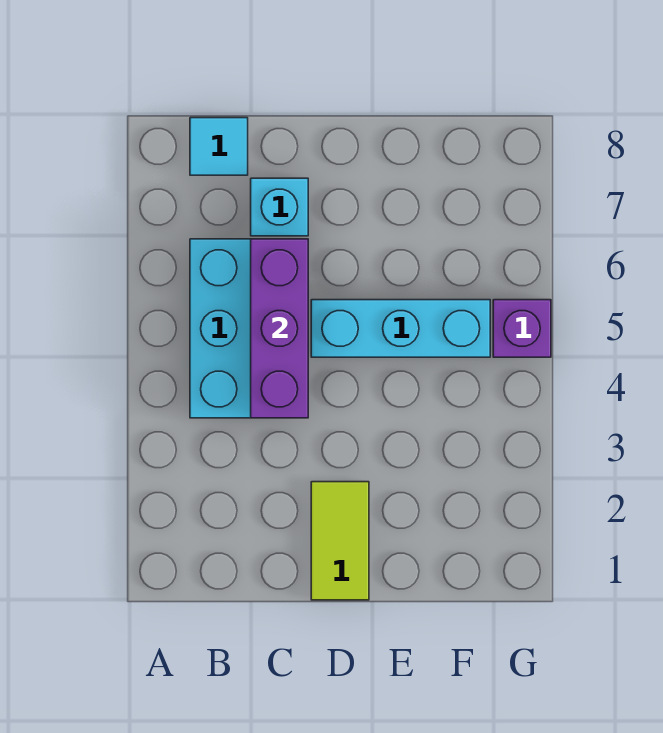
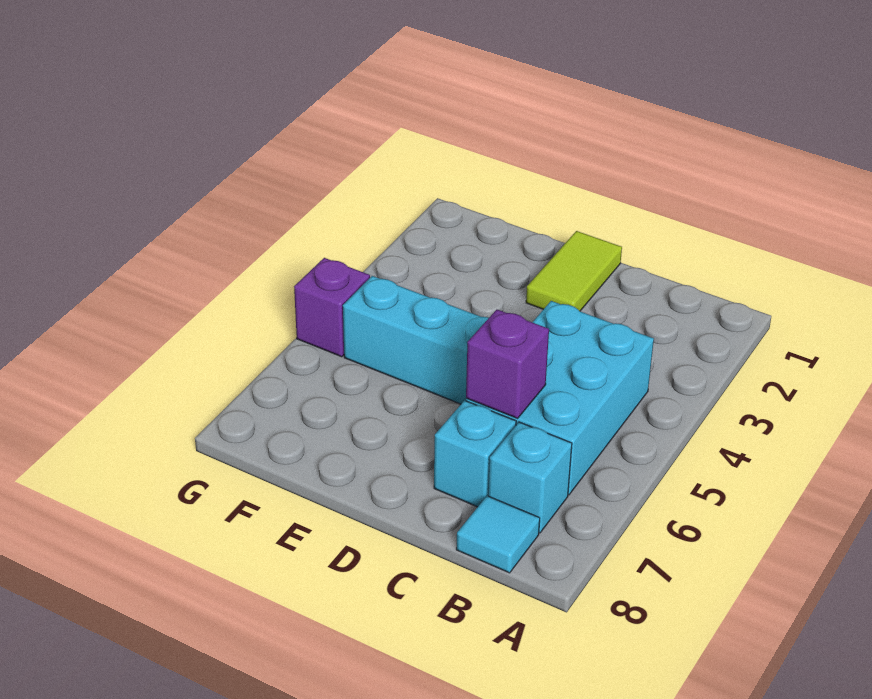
none -> cyan brick B7 level 1
purple brick C4:C6 level 2 -> purple brick C6 level 2

